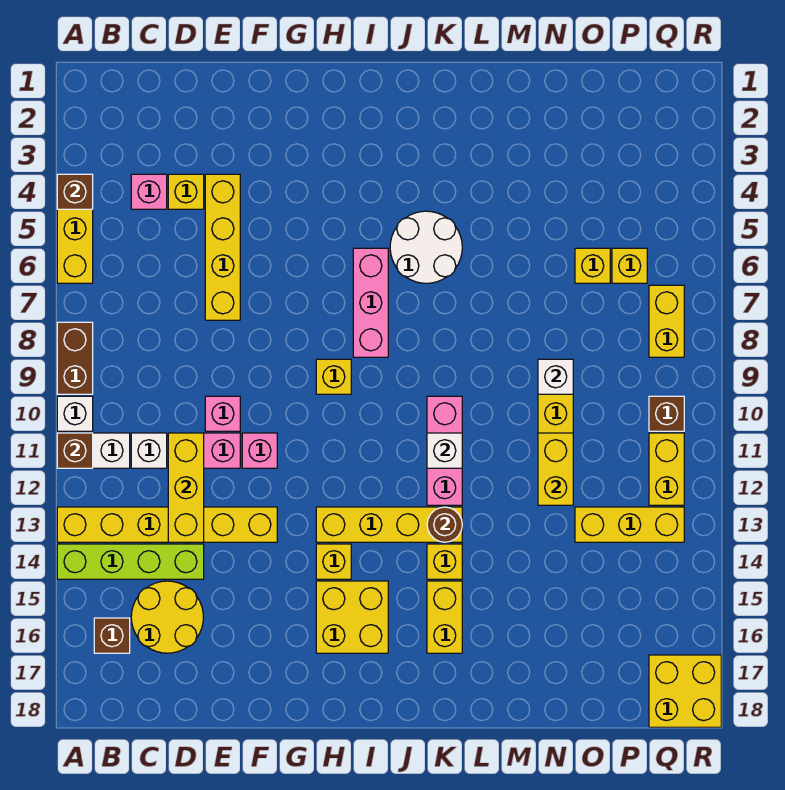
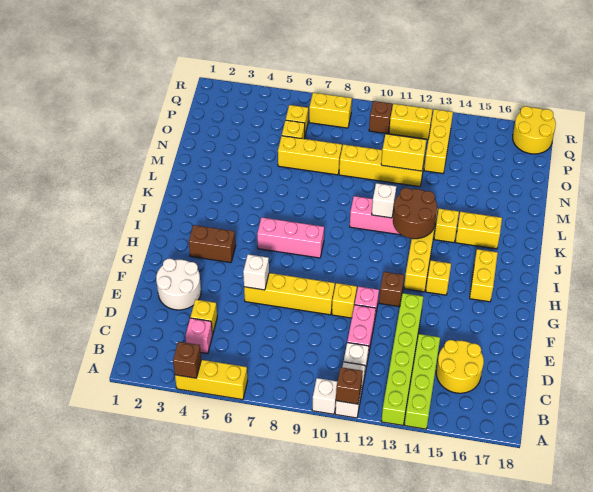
brown brick A8:A9 level 1 -> brown brick H3:H4 level 1
yellow brick A13:F13 level 1 -> lime brick A13:F13 level 1
brown brick B16 level 1 -> brown brick G12 level 1
yellow brick D11:D13 level 2 -> yellow brick N6:N8 level 1
yellow brick E4:E7 level 1 -> yellow brick F6:F9 level 1
pink brick E10 level 1 -> none
yellow brick H9 level 1 -> yellow brick F10 level 1
yellow brick H15:I16 level 1 -> yellow brick H16:I16 level 1
white round brick J5:K6 level 1 -> white round brick E2:F3 level 1
brown round brick K13 level 2 -> brown round brick J12:K13 level 2
white brick N9 level 2 -> white brick F6 level 2
yellow brick Q17:R18 level 1 -> yellow round brick Q17:R18 level 1

